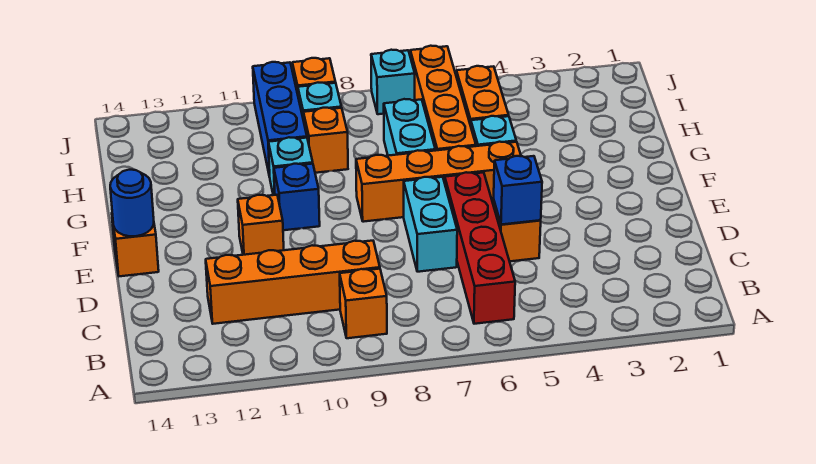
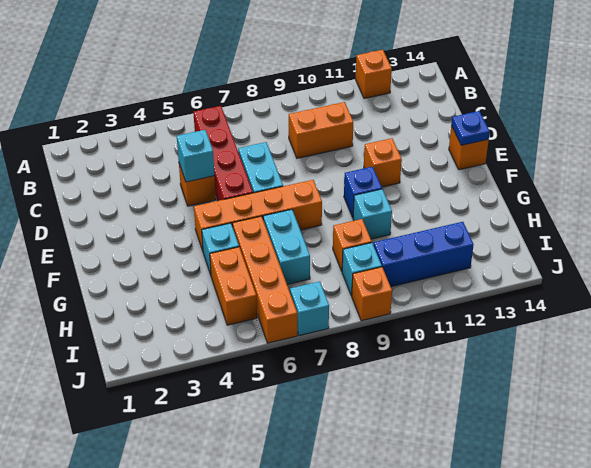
orange brick B9 level 1 -> orange brick A12 level 1
orange brick C9:C12 level 1 -> orange brick C9:C10 level 1
blue brick D5 level 2 -> cyan brick D5 level 2
blue round brick E14 level 2 -> blue plate E14 level 2
blue brick H10:J10 level 1 -> blue brick I10:I12 level 1

